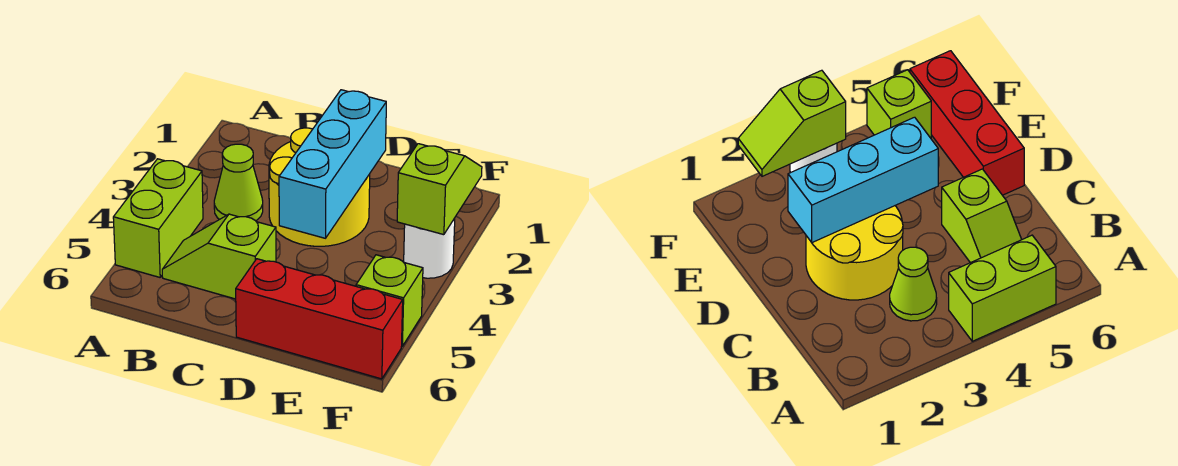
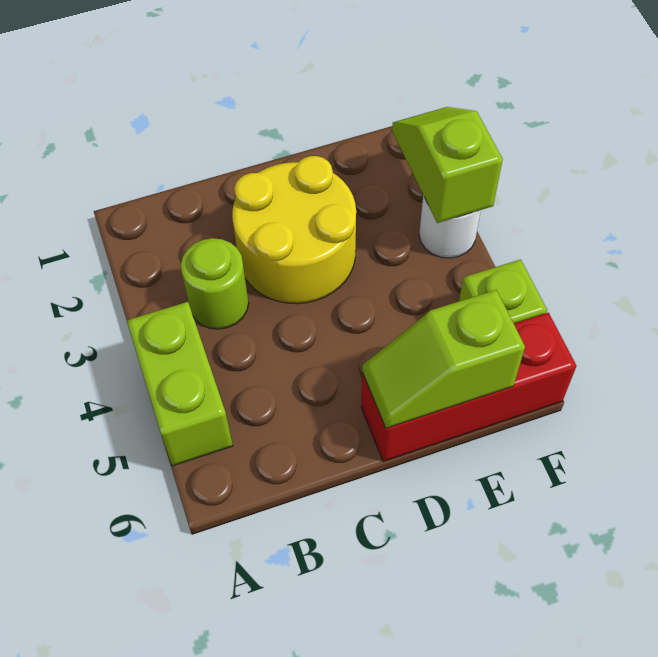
lime cone B3 level 1 -> lime round brick B3 level 1
lime slope B5:C5 level 1 top C -> lime slope D6:E6 level 2 top E
cyan brick D2:D4 level 2 -> none

